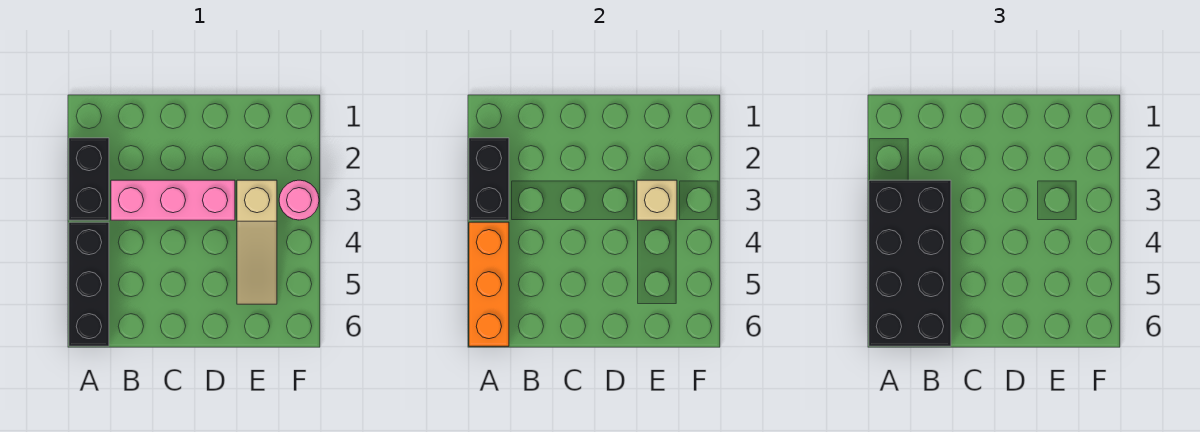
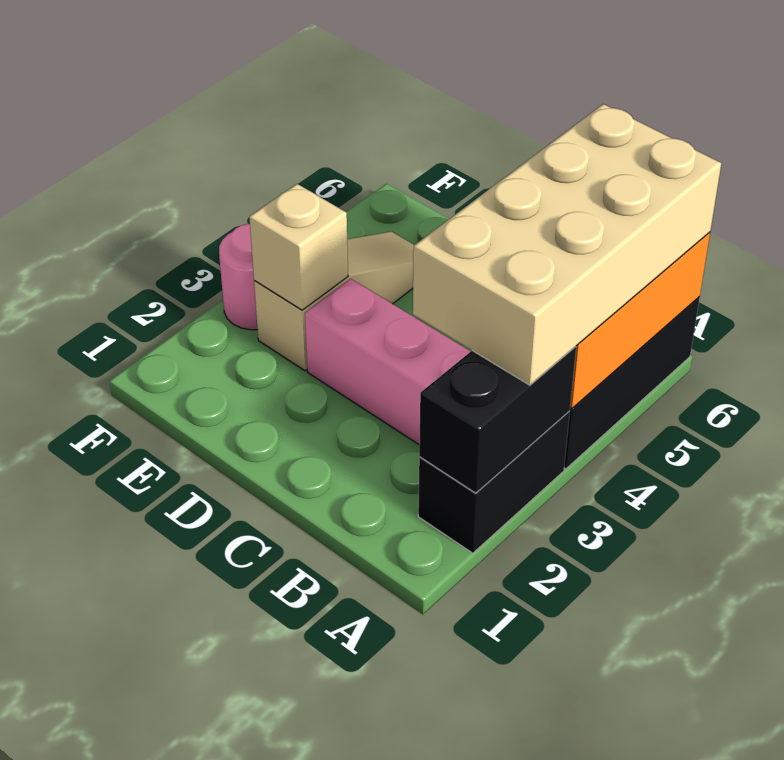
black brick A3:B6 level 3 -> tan brick A3:B6 level 3

